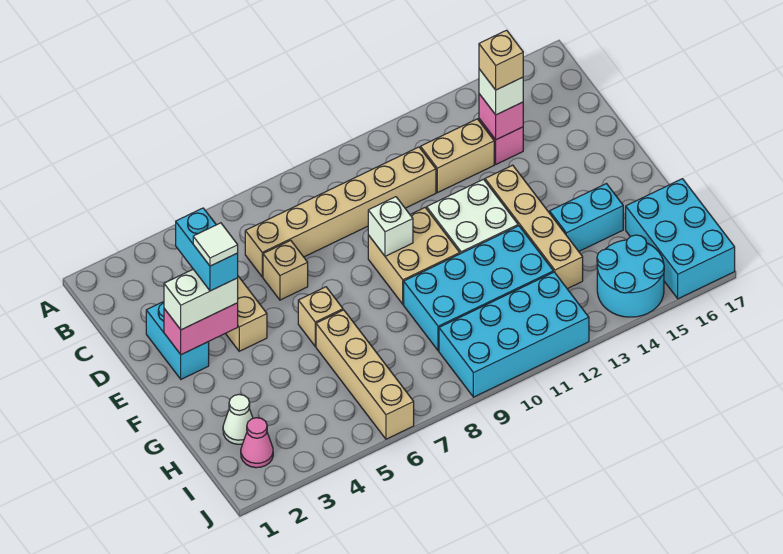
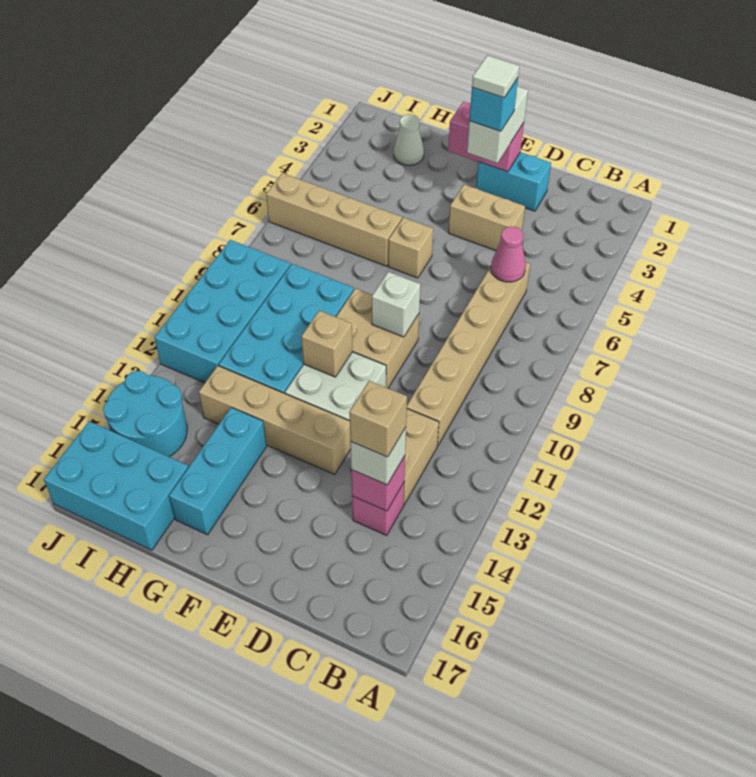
cyan brick D3:E3 level 4 -> cyan brick E3 level 4
tan brick D6 level 1 -> tan brick F11 level 2
pink brick E2:E3 level 2 -> pink brick E2:F2 level 2
cyan brick G14:G15 level 1 -> cyan brick G14:G16 level 1
pink cone I2 level 1 -> pink cone C6 level 2

